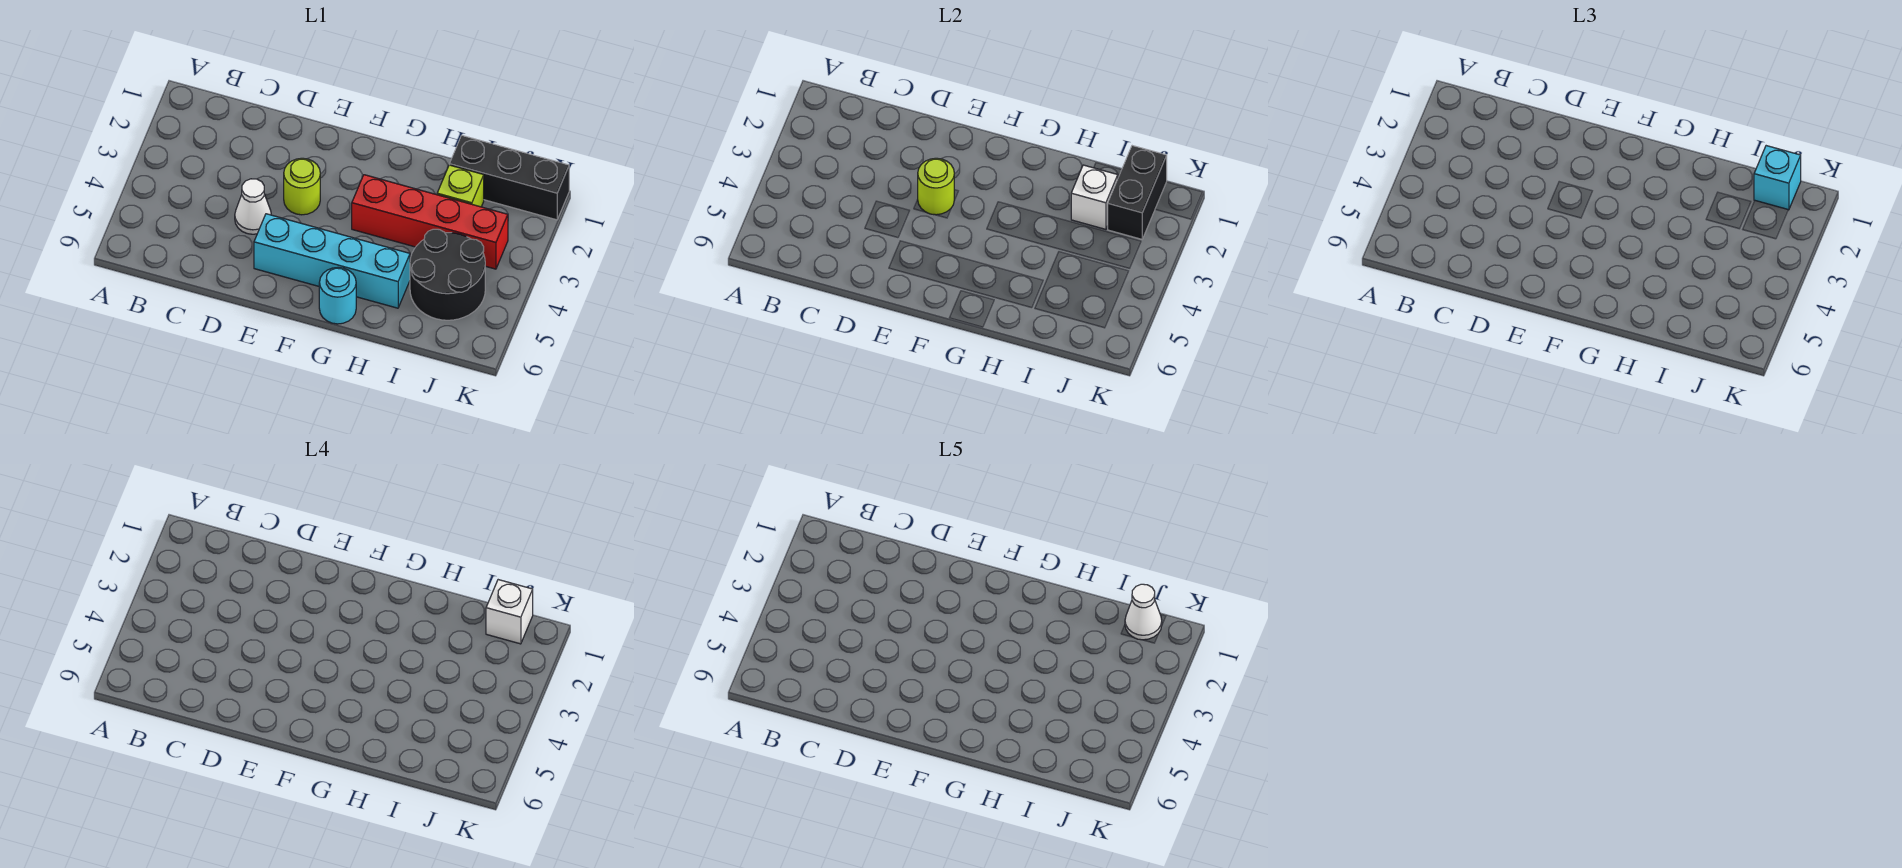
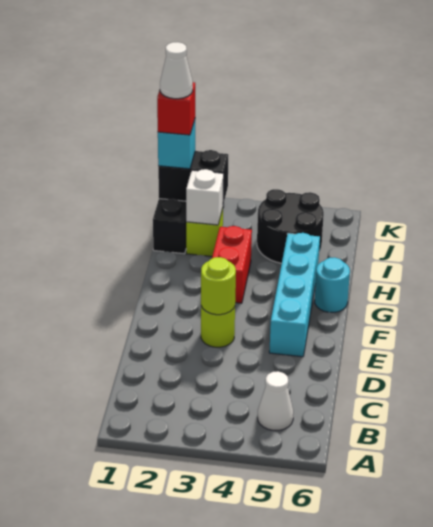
white cone D4 level 1 -> white cone B5 level 1
red brick G3:J3 level 1 -> red brick G3:H3 level 1
white brick J1 level 4 -> red brick J1 level 4

